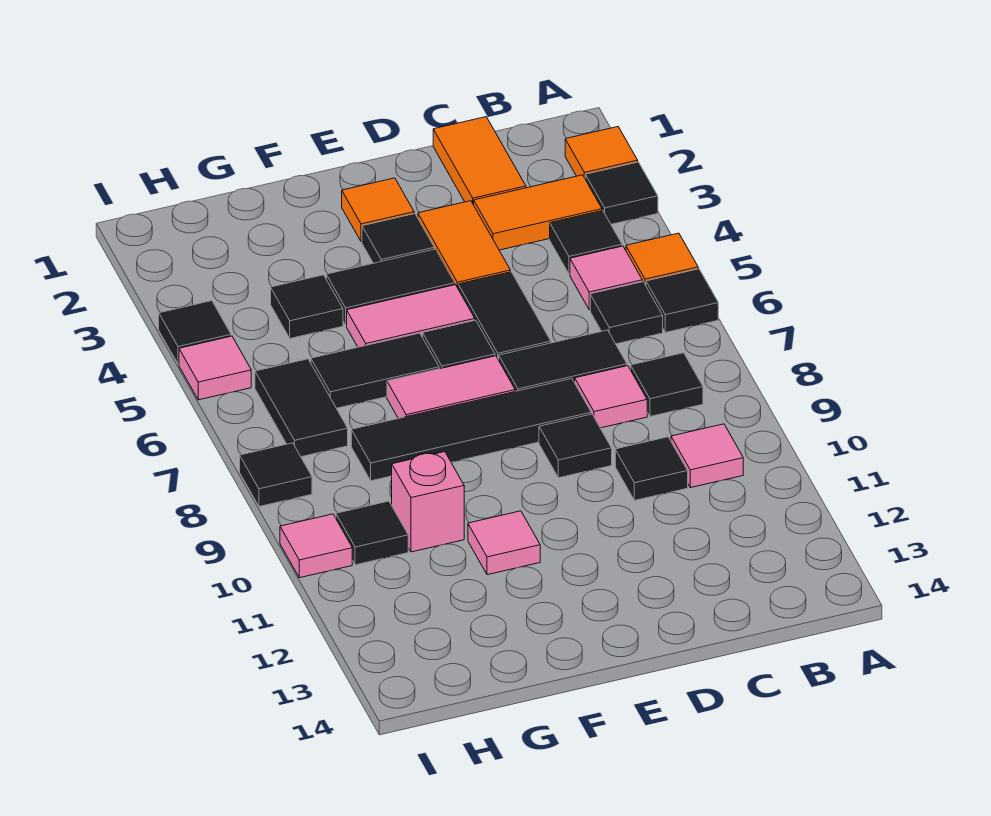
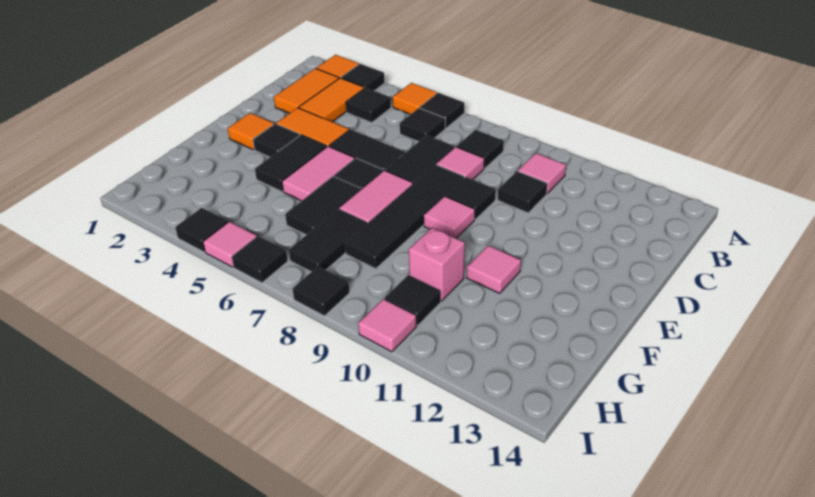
pink tile B5 level 1 -> pink tile E9 level 1
orange tile C1:C2 level 1 -> orange tile B2:C2 level 1
black tile G4 level 1 -> black tile I6 level 1
black tile H6:H7 level 1 -> black tile G7:H7 level 1

